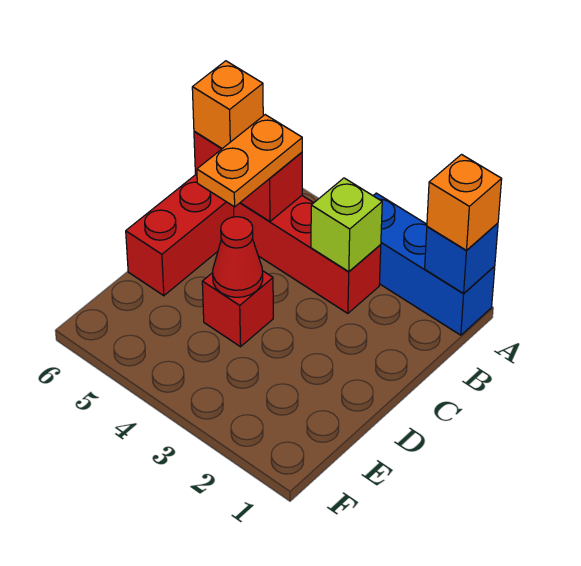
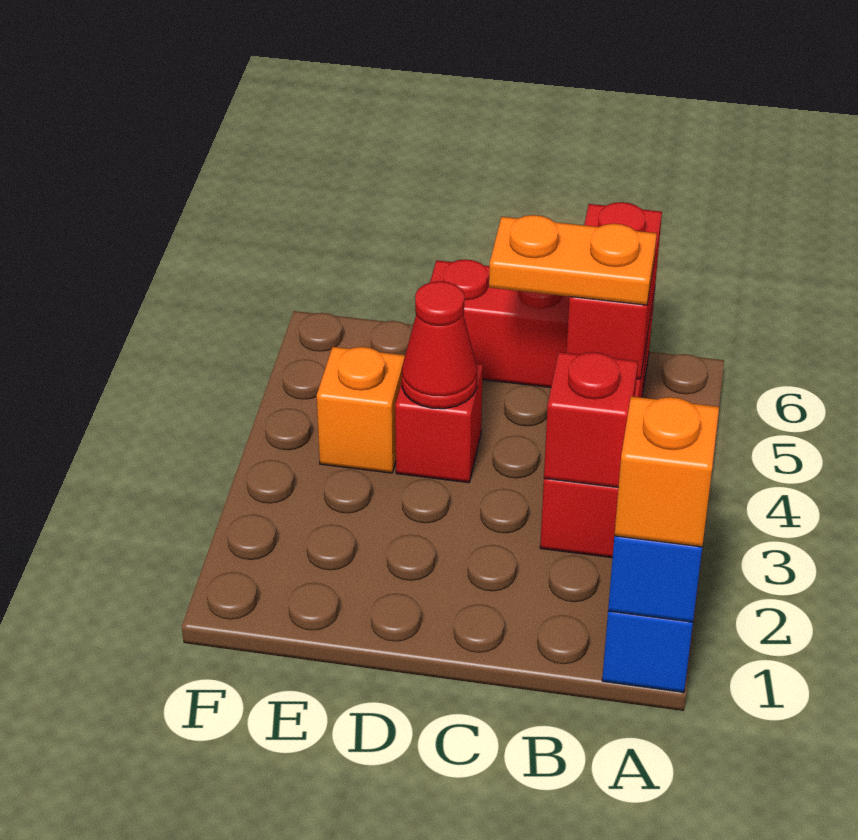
lime brick B3 level 2 -> red brick B3 level 2
orange brick B6 level 3 -> orange brick E4 level 1

